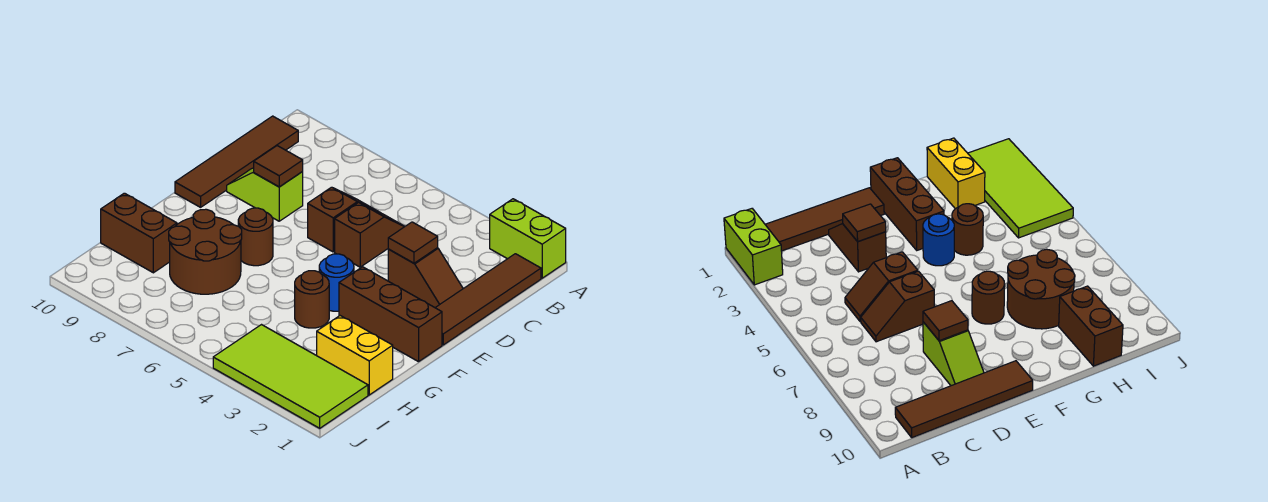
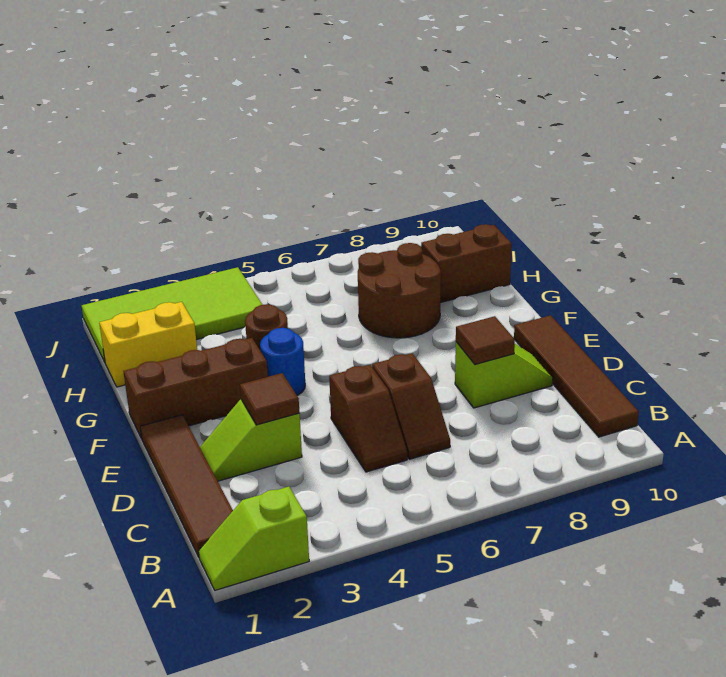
lime brick A1:A2 level 1 -> lime slope A1:A2 level 1 top 2
brown slope D2:D3 level 1 top 3 -> lime slope D2:D3 level 1 top 3
brown round brick F7 level 1 -> none

